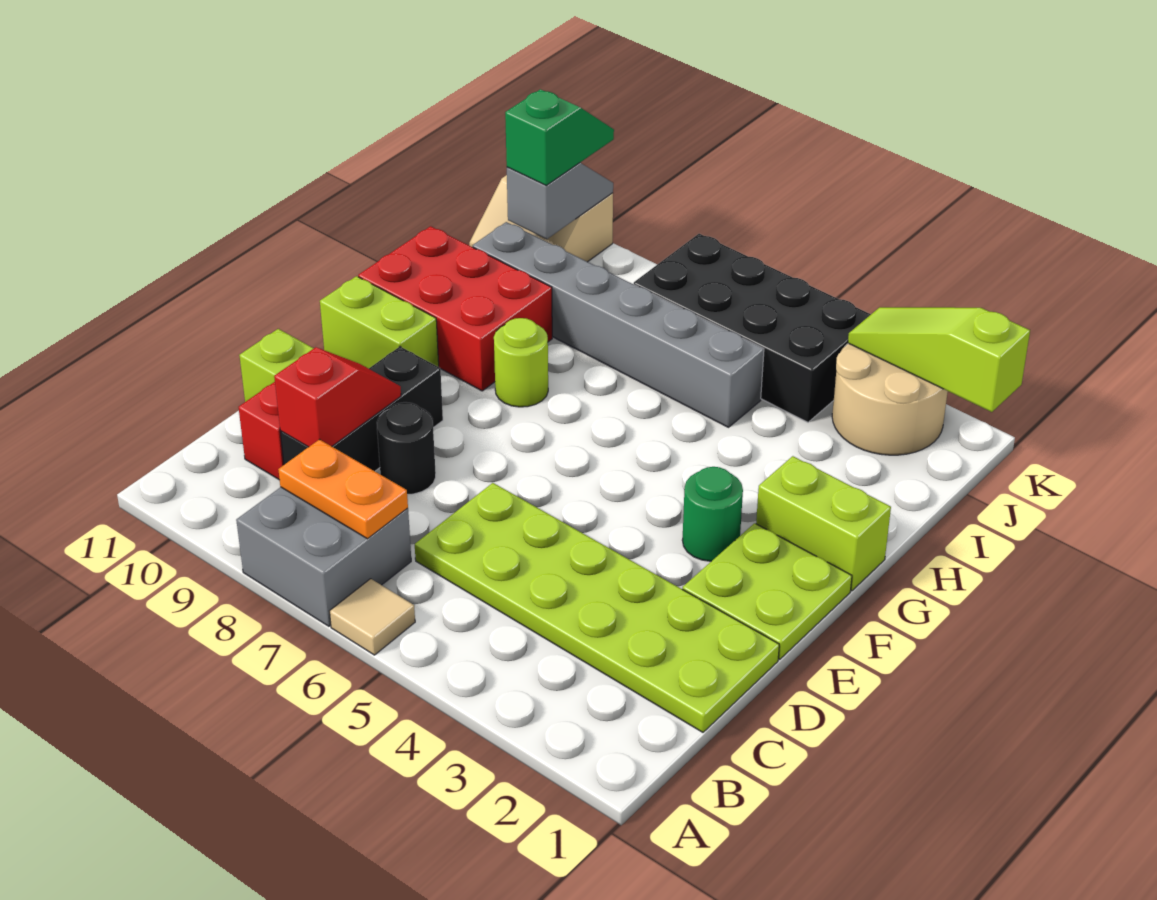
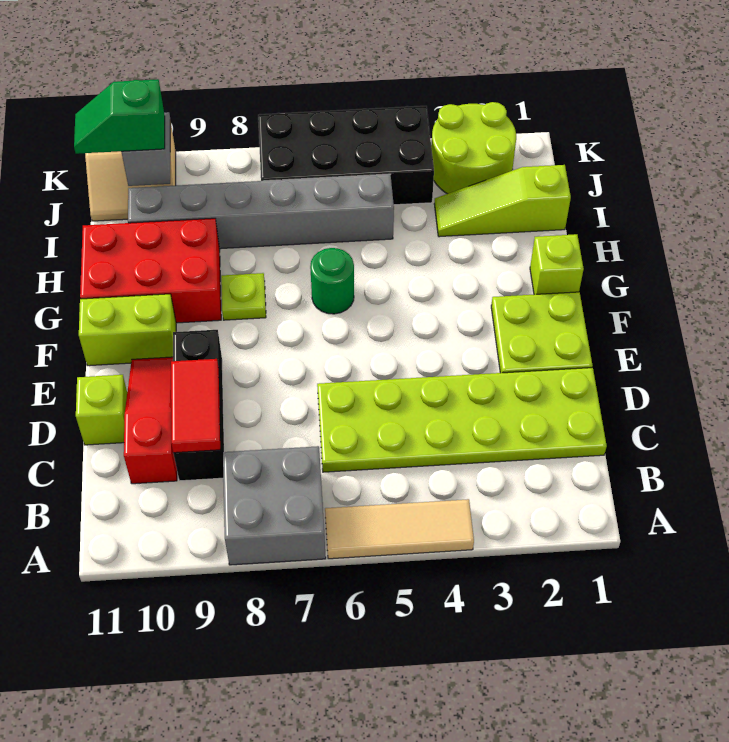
tan tile A6 level 1 -> tan tile A4:A6 level 1
orange plate B7:B8 level 2 -> none
red slope C9:D9 level 2 top C -> red tile C9:D9 level 2
black round brick D8 level 1 -> none
green round brick F3 level 1 -> green round brick G6 level 1
lime brick G1:G2 level 1 -> lime brick G1 level 1
lime round brick G8 level 1 -> lime plate G8 level 1
tan round brick J2:K3 level 1 -> lime round brick J2:K3 level 1
green slope J10:K10 level 3 top J -> green slope J10:J11 level 3 top 10
lime slope K1:K3 level 2 top 1 -> lime slope I1:I3 level 1 top 1

